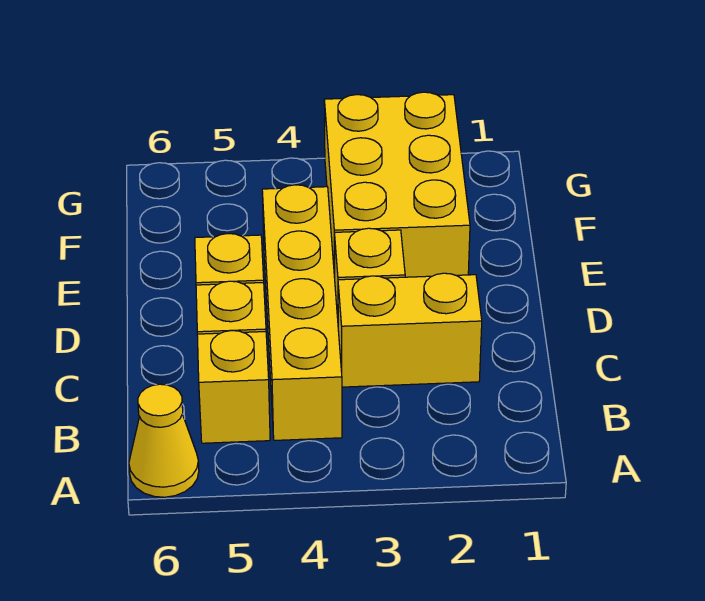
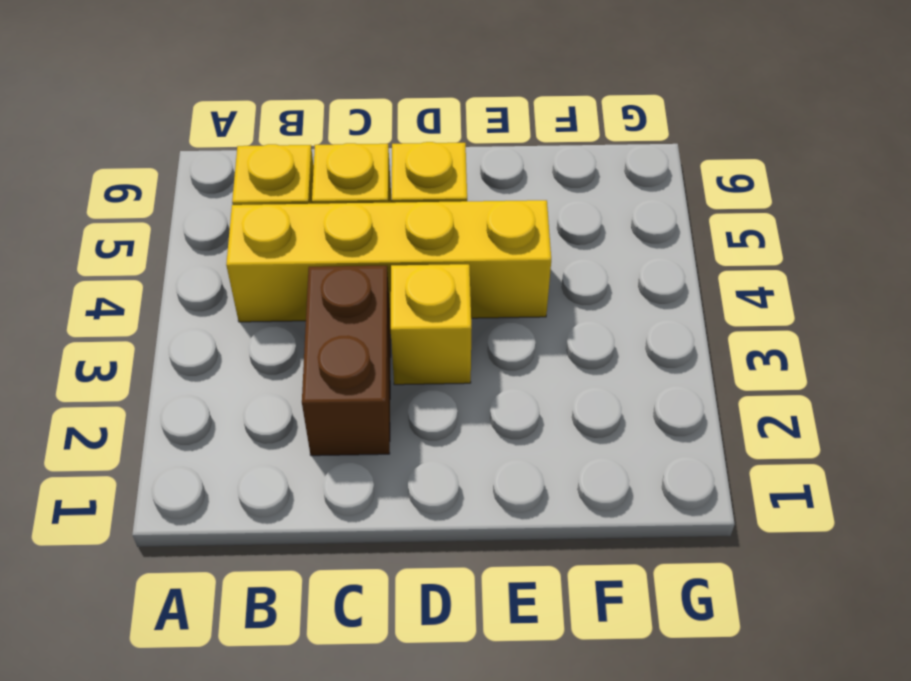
yellow cone A6 level 1 -> none
yellow brick C2:C3 level 1 -> brown brick C2:C3 level 1
yellow brick E2:G3 level 1 -> none

